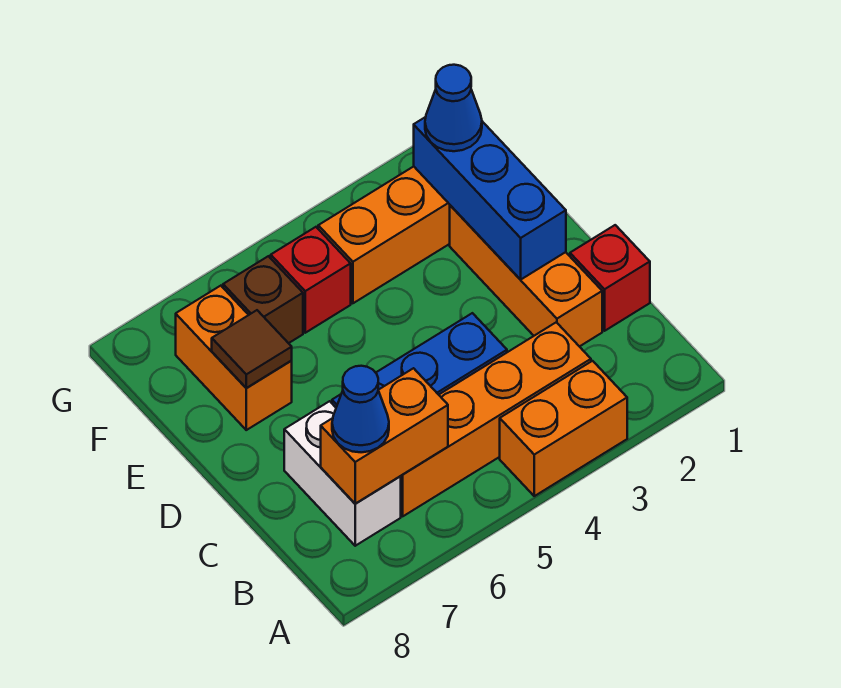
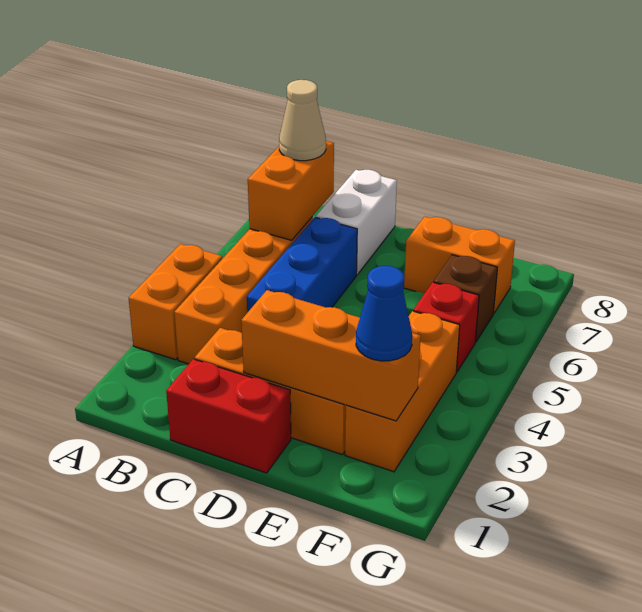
white brick B7:C7 level 1 -> white brick C7:C8 level 1
blue cone B7 level 3 -> tan cone B7 level 3
red brick C1 level 1 -> red brick C1:D1 level 1
blue brick D2:F2 level 2 -> orange brick D2:F2 level 2
brown tile E7 level 2 -> none

